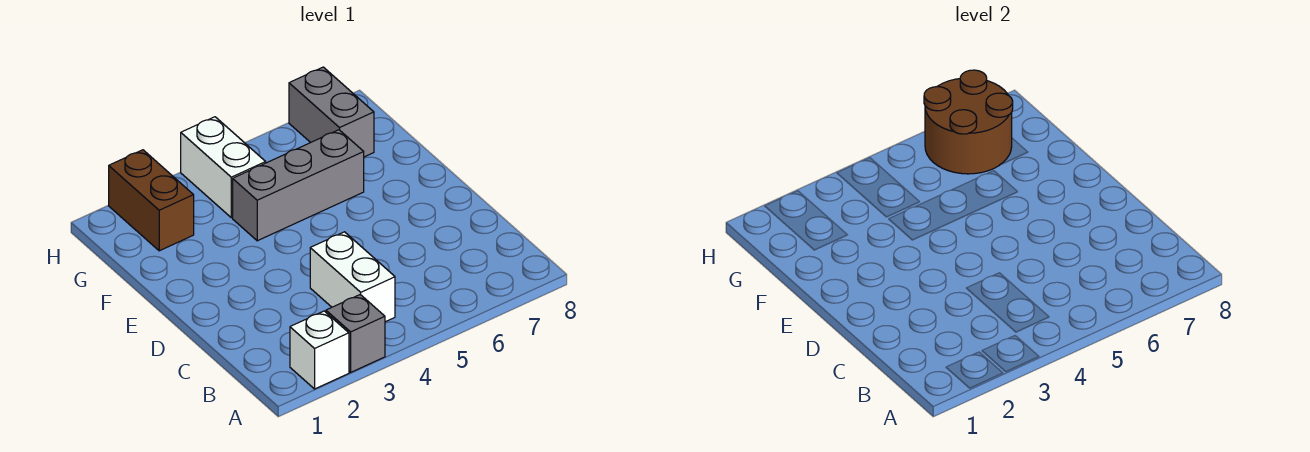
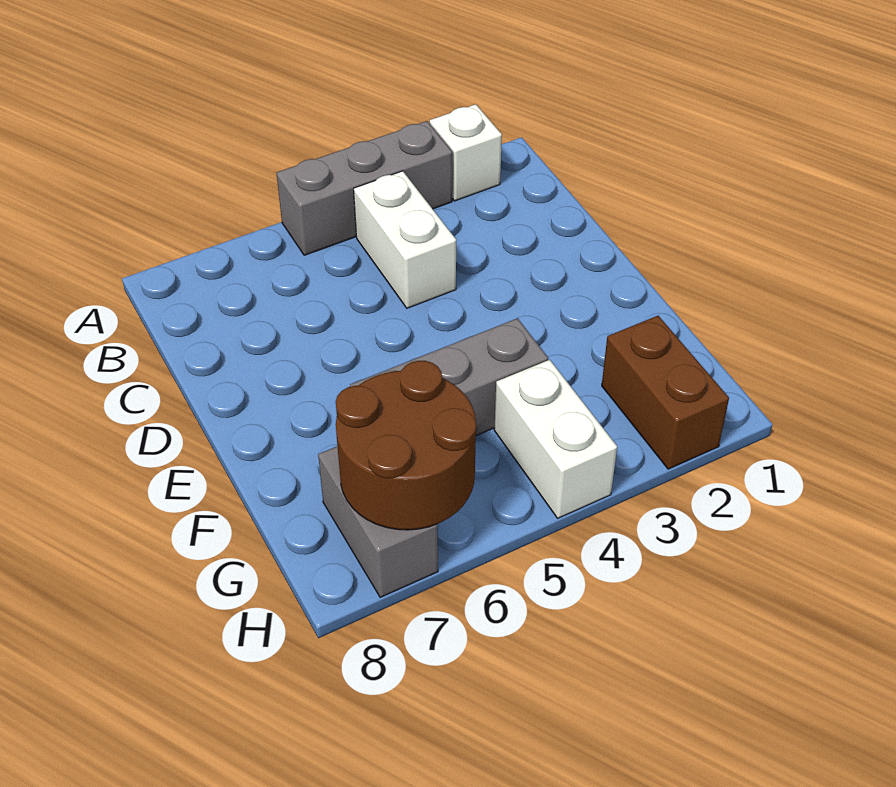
grey brick A3 level 1 -> grey brick A3:A5 level 1

